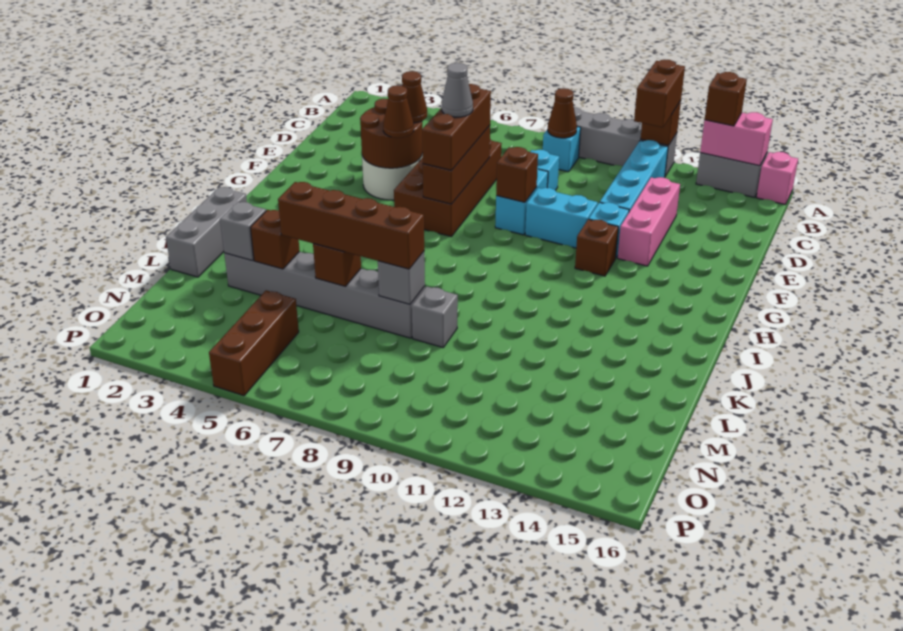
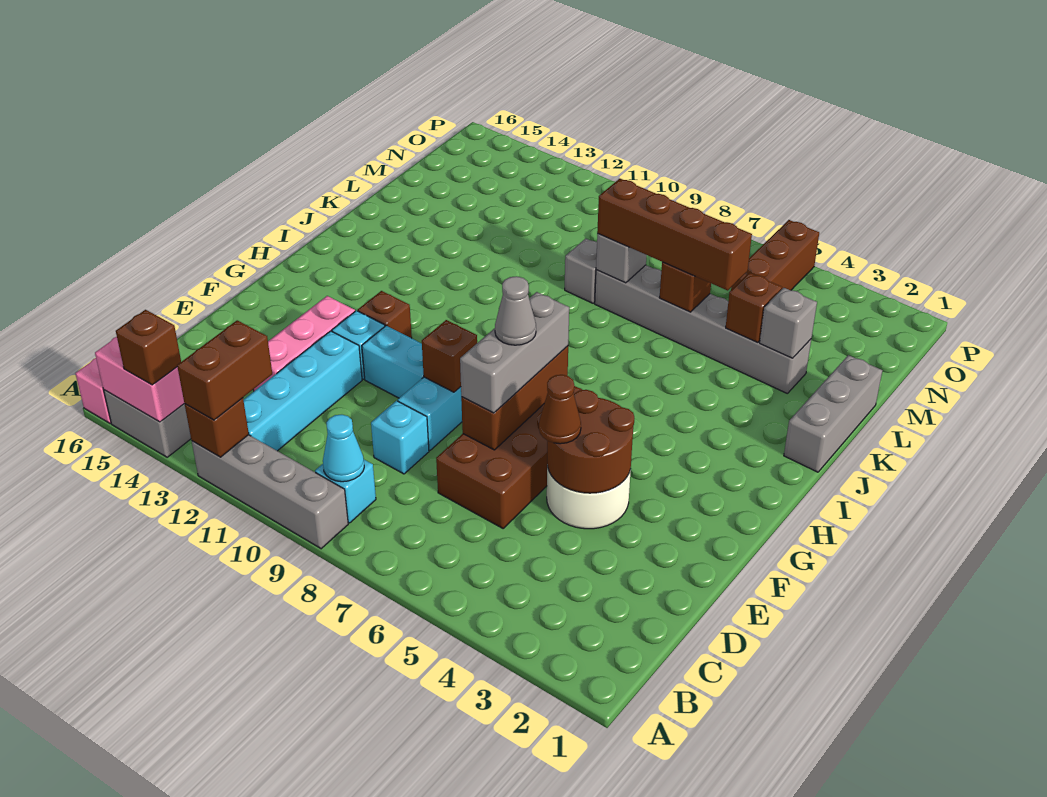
brown cone B9 level 2 -> cyan cone B9 level 2
brown brick E7:G7 level 3 -> grey brick E7:G7 level 3
brown cone F5 level 3 -> none

